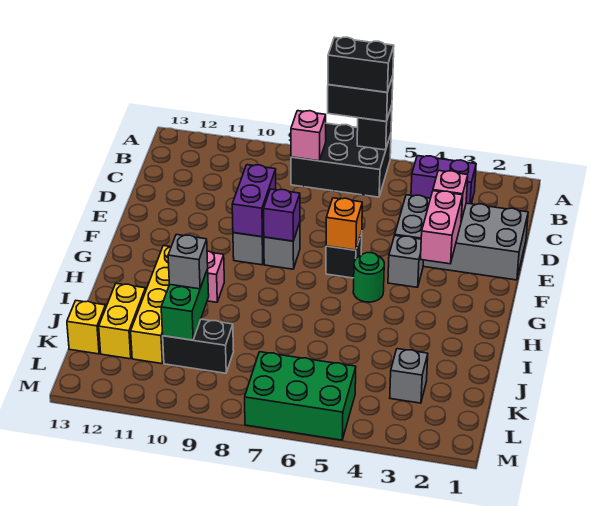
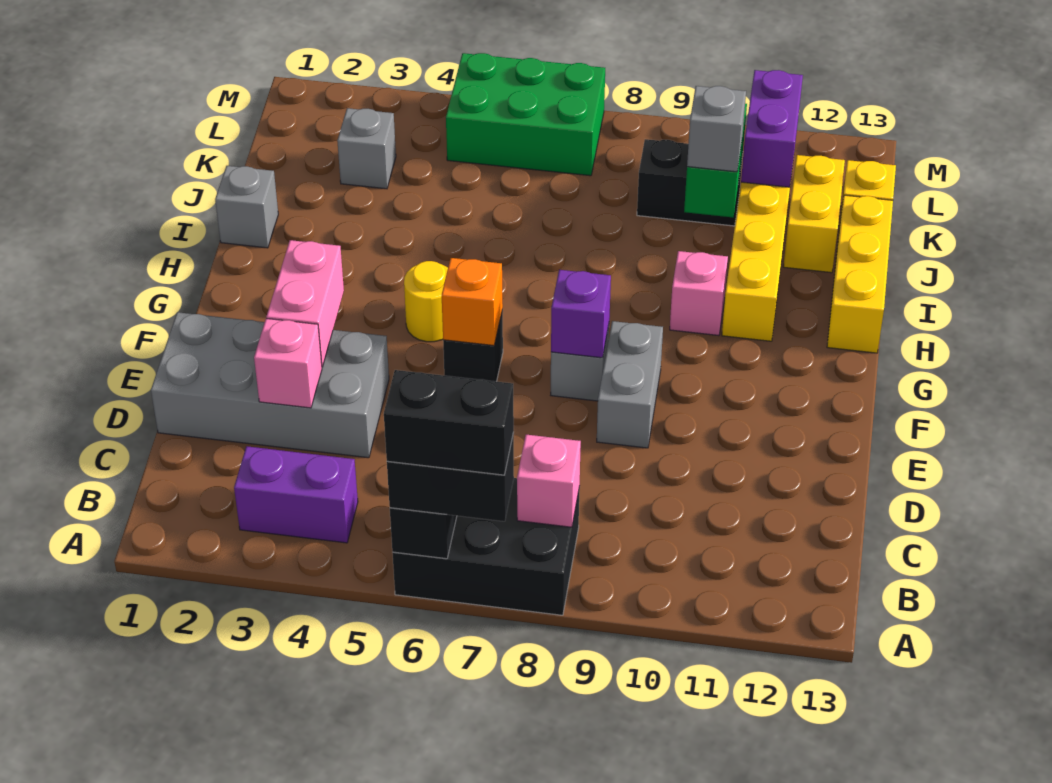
purple brick E9:F9 level 2 -> purple brick K11:L11 level 2
grey brick F4 level 1 -> grey brick I1 level 1
green round brick G5 level 1 -> yellow round brick G5 level 1
none -> yellow brick H13:J13 level 1

